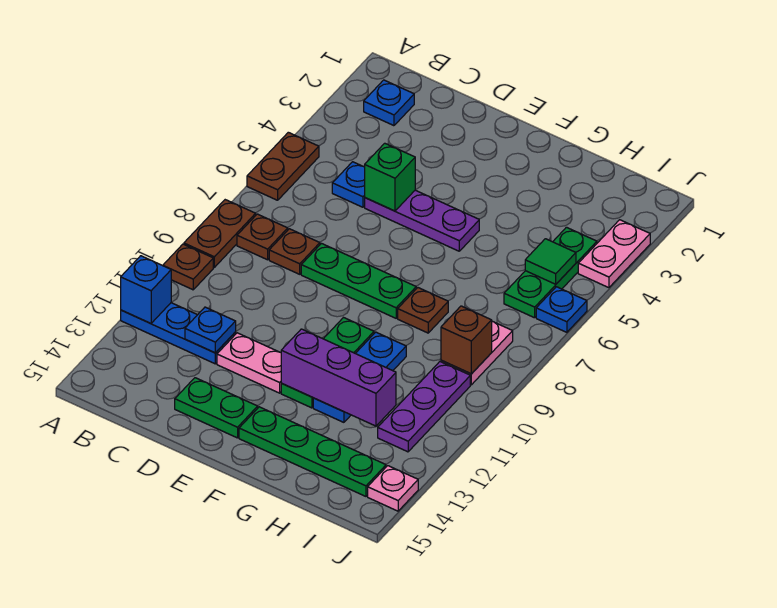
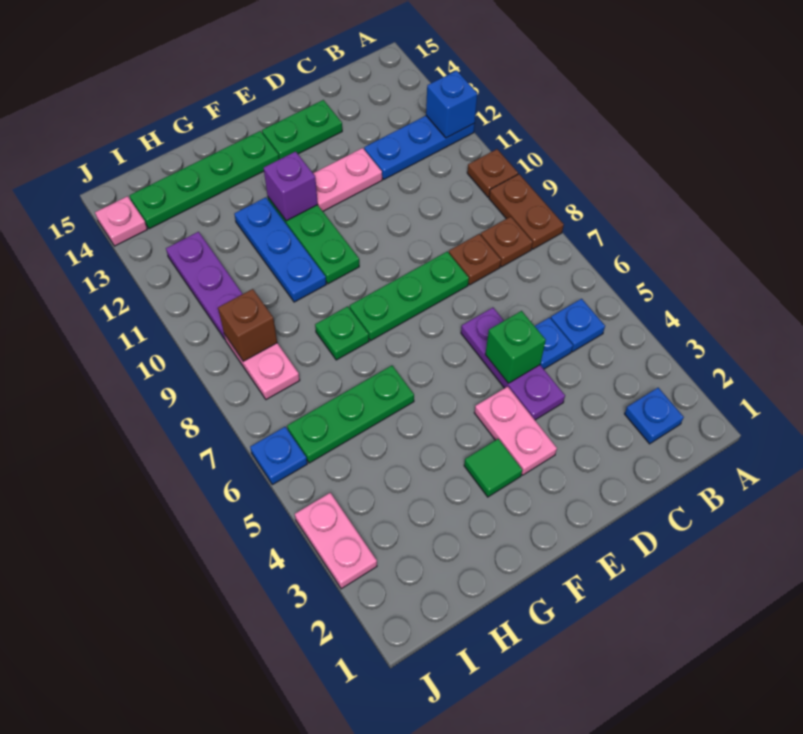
brown plate A5:A6 level 1 -> none
blue plate C12 level 2 -> blue plate B5 level 1
purple plate D5:F5 level 1 -> purple plate D4:D6 level 1
none -> pink plate E3:E4 level 1
purple brick F12:H12 level 2 -> purple brick F12 level 2
brown plate G8 level 1 -> green plate G8 level 1
green plate I4:I6 level 1 -> green plate G6:I6 level 1
green tile I5 level 2 -> green tile F3 level 1

